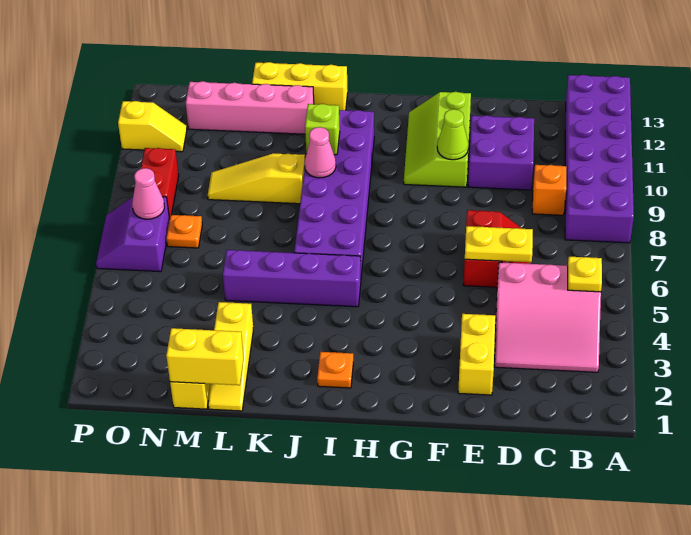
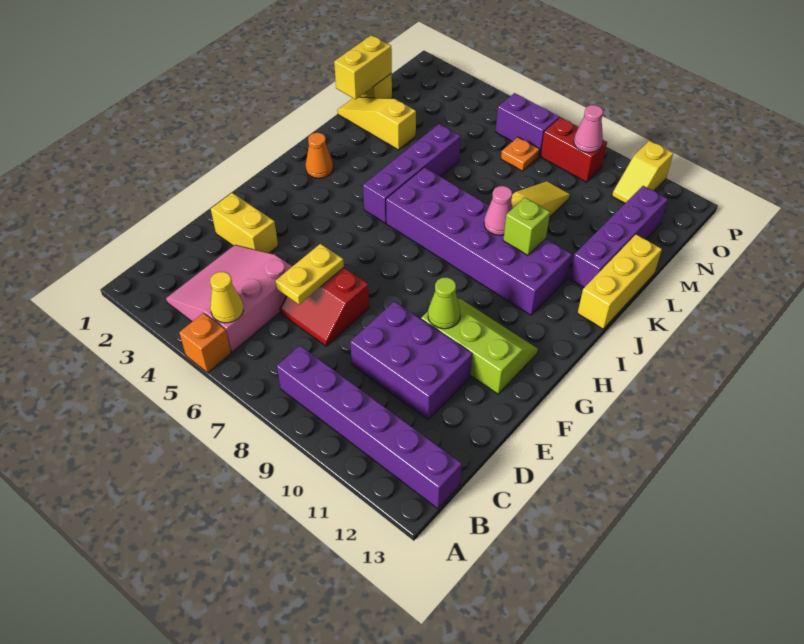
purple brick A8:B13 level 1 -> purple brick B8:B13 level 1
yellow plate B5 level 2 -> yellow cone B5 level 2
orange brick C9 level 1 -> orange brick A5 level 1
purple brick D10:E11 level 1 -> purple brick D9:E11 level 1
orange plate I2 level 1 -> orange cone I2 level 1
pink brick K12:N12 level 1 -> purple brick K12:N12 level 1
pink cone O7 level 2 -> pink cone O9 level 2

